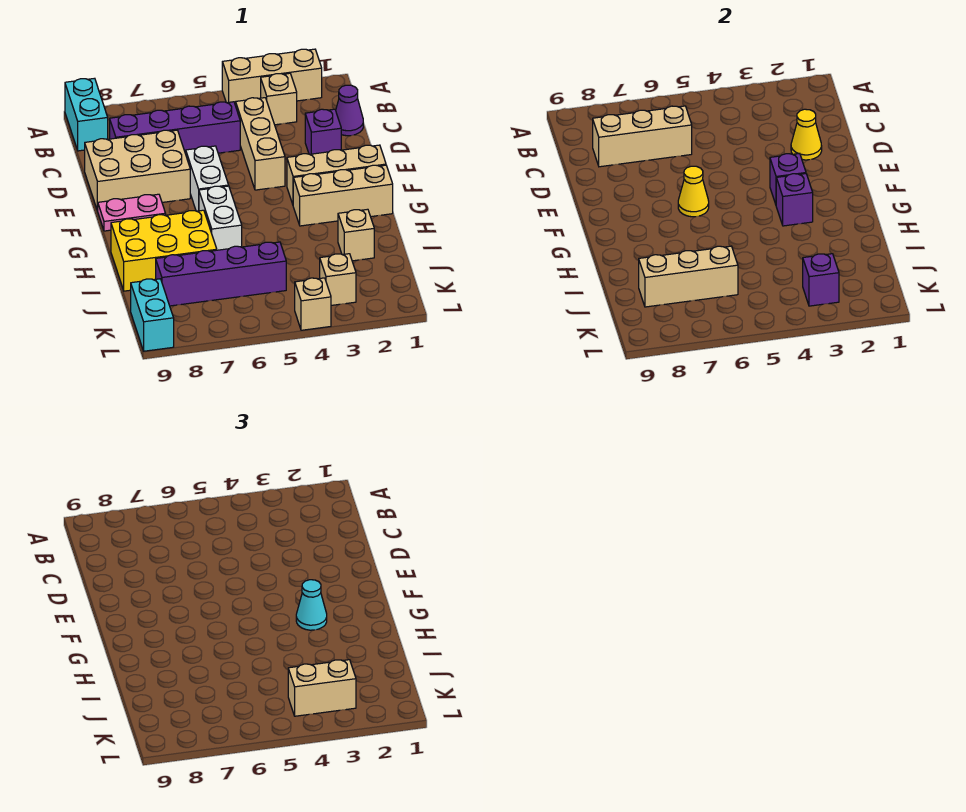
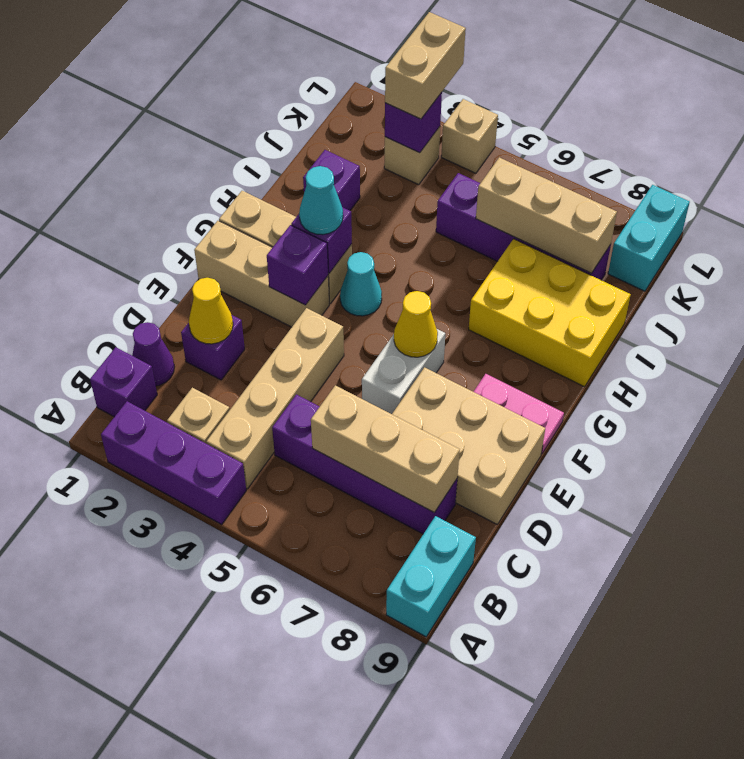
tan brick A2:A4 level 1 -> purple brick A2:A4 level 1
none -> purple brick B1 level 1
tan brick C4:E4 level 1 -> tan brick B4:E4 level 1
none -> cyan cone G4 level 1
white brick G6:H6 level 1 -> none
tan brick I2 level 1 -> purple brick I2 level 1
tan brick K3:K4 level 3 -> tan brick K3:L3 level 3

